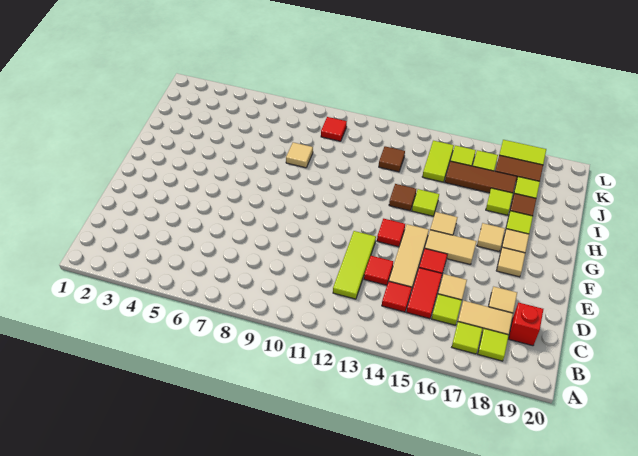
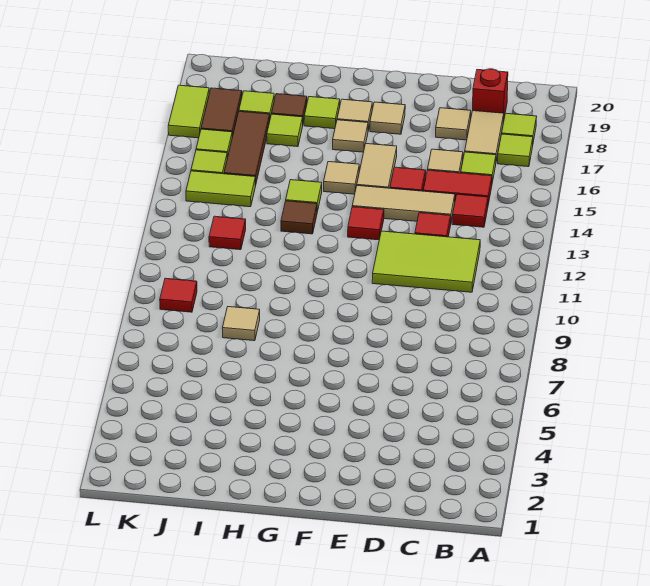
lime tile C12:E12 level 1 -> lime tile C11:E12 level 1
brown tile J12 level 1 -> red tile J12 level 1

